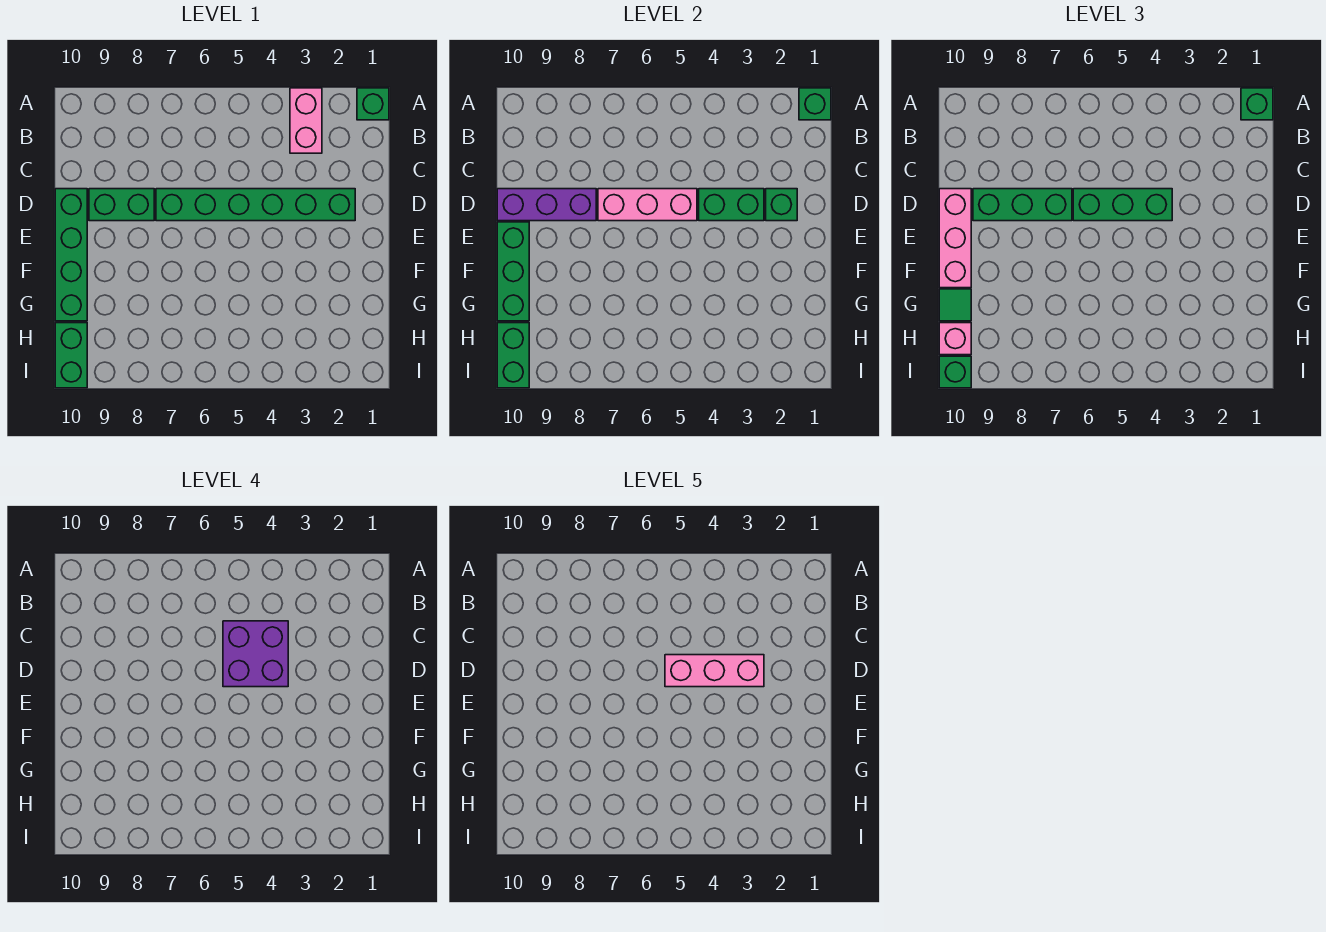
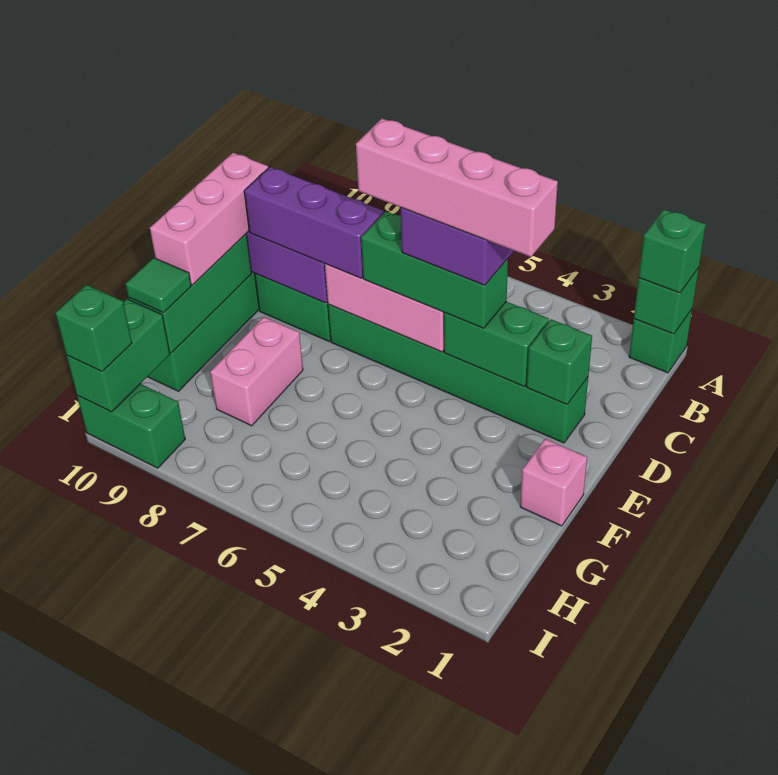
pink brick A3:B3 level 1 -> pink brick F8:G8 level 1
pink brick D3:D5 level 5 -> pink brick D3:D6 level 5
green brick D7:D9 level 3 -> purple brick D7:D9 level 3
green brick H10:I10 level 1 -> green brick I9:I10 level 1
pink brick H10 level 3 -> pink brick F1 level 1

